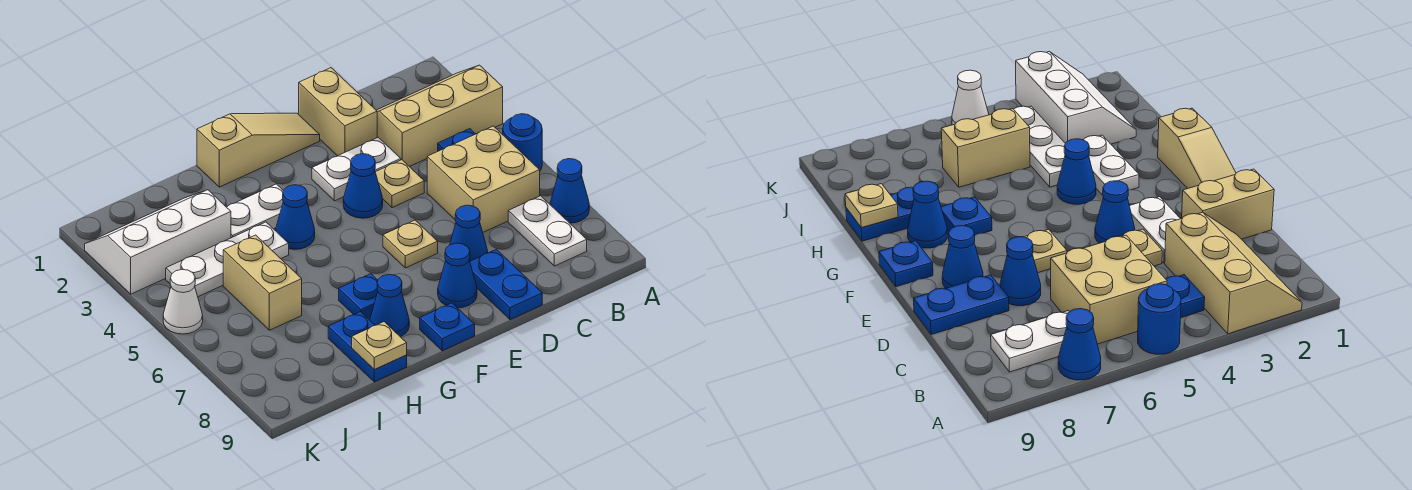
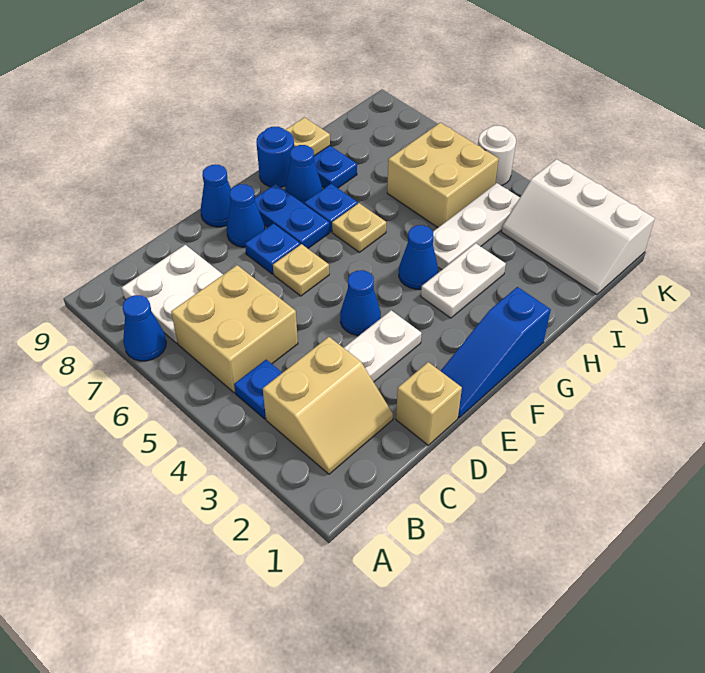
tan slope A2:C3 level 1 top 3 -> tan slope B2:C3 level 1 top 3
blue round brick A5 level 1 -> blue round brick G9 level 1
white plate B7:B8 level 1 -> white plate B7:C8 level 1
tan brick D1:D2 level 1 -> tan brick D1 level 1
tan plate D4 level 1 -> tan plate G6 level 1
blue cone D7 level 1 -> blue cone E9 level 1
blue plate D8:D9 level 1 -> blue plate F7:F8 level 1
tan slope E1:G1 level 1 top G -> blue slope E1:G1 level 1 top G
blue plate F9 level 1 -> blue plate E7 level 1
white slope I2:K3 level 1 top 3 -> white slope J1:K3 level 1 top K
tan brick I5:I6 level 1 -> tan brick I5:J6 level 1
white cone K5 level 1 -> white round brick K5 level 1

